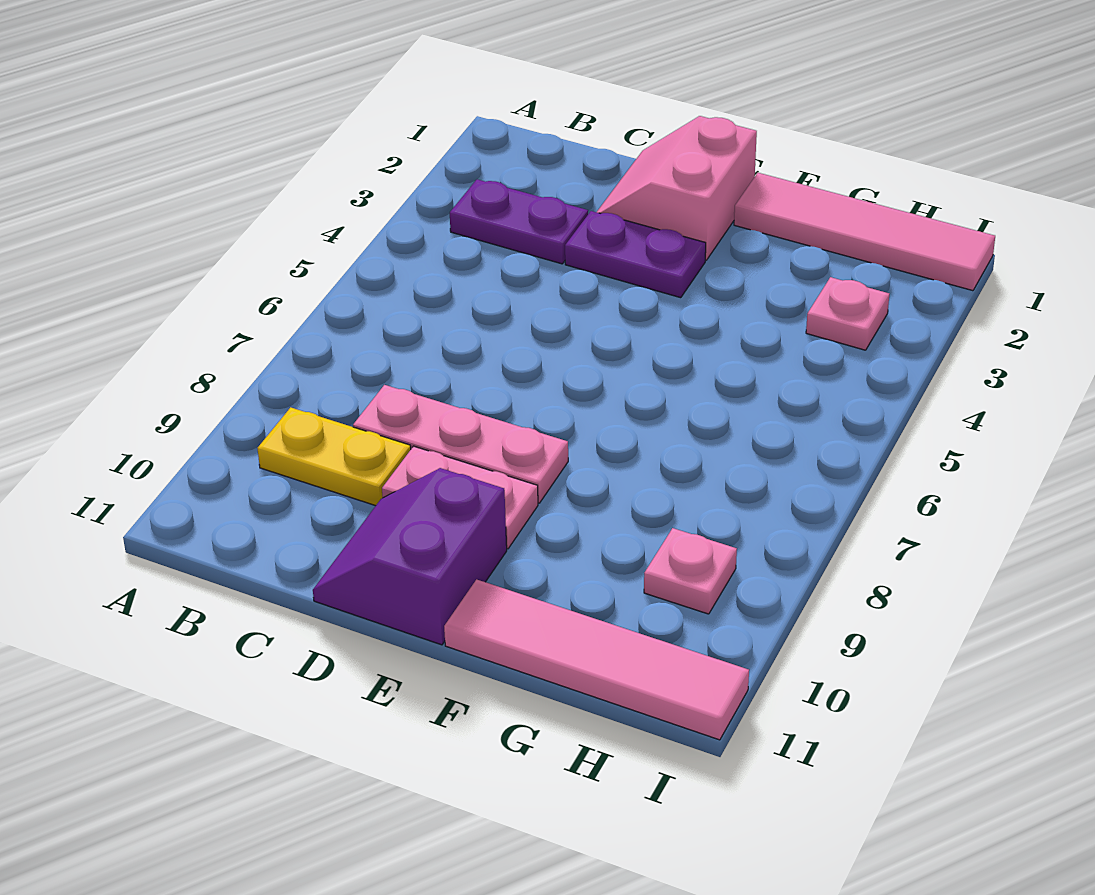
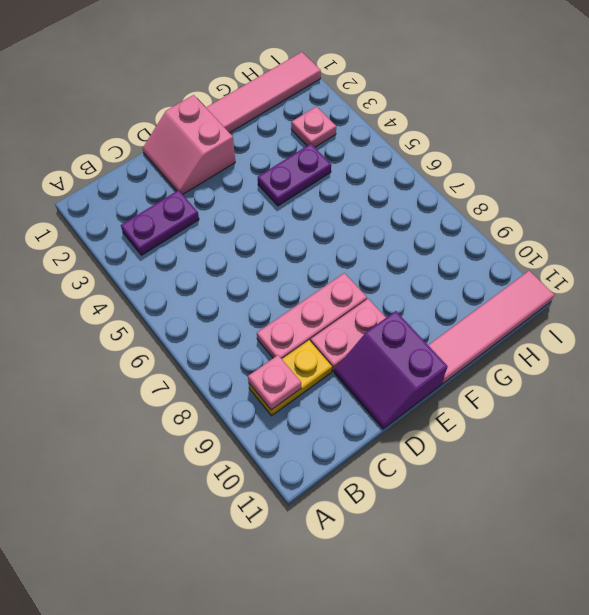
purple plate D3:E3 level 1 -> purple plate F4:G4 level 1
pink plate H9 level 1 -> pink plate B9 level 2

